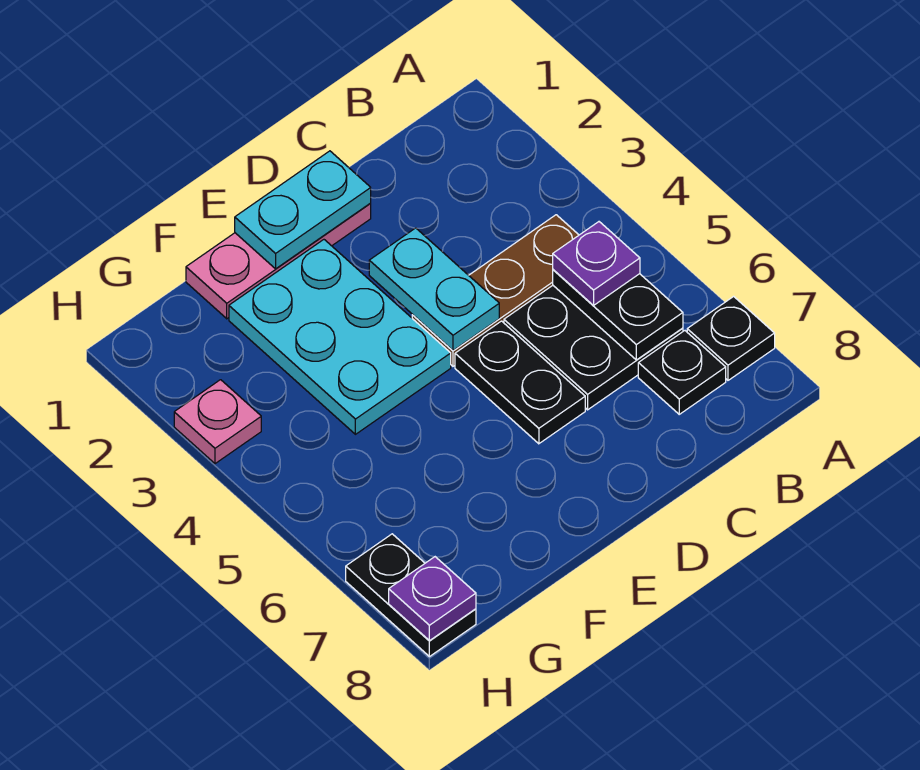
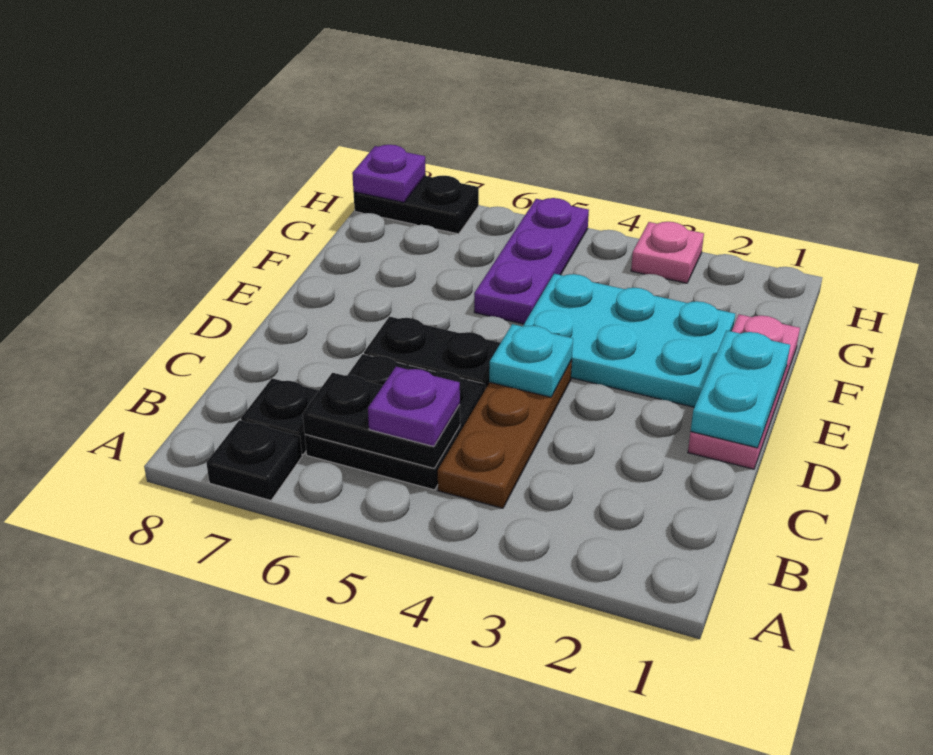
cyan plate D3:D4 level 2 -> cyan plate D4 level 2
none -> purple plate F5:H5 level 1

